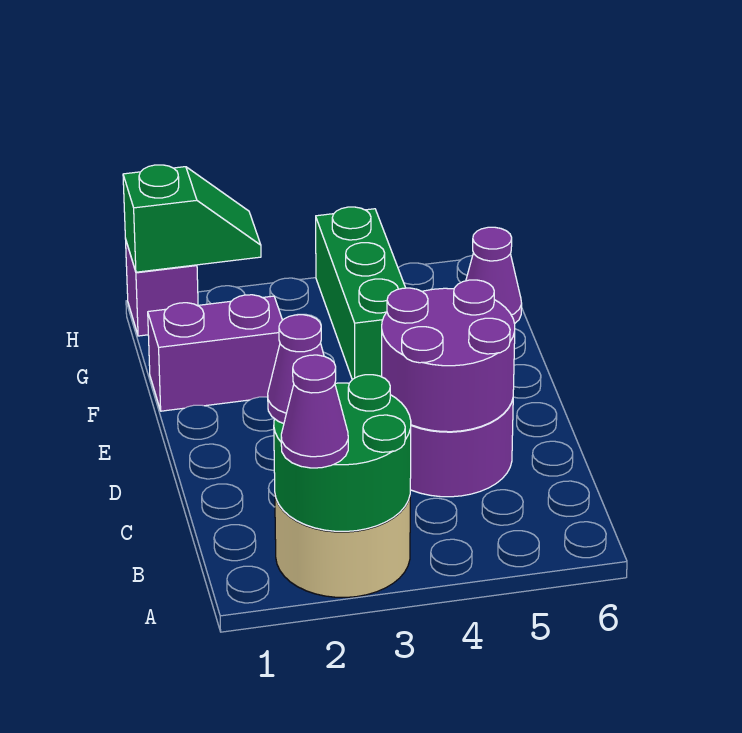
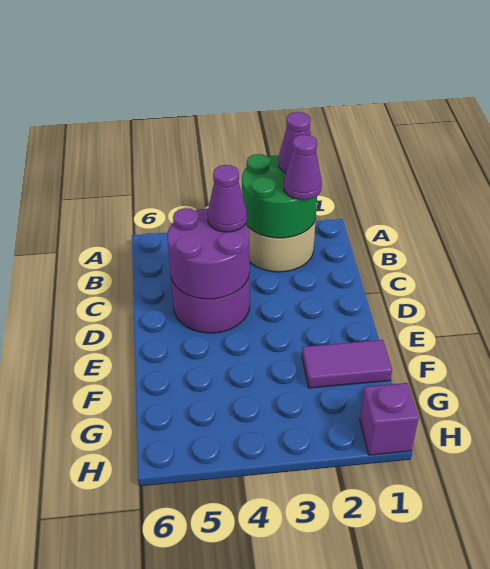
purple brick F1:F2 level 1 -> purple tile F1:F2 level 1
green brick F4:H4 level 1 -> none
purple cone G6 level 1 -> purple cone C4 level 3
green slope H1:H2 level 2 top 1 -> none

